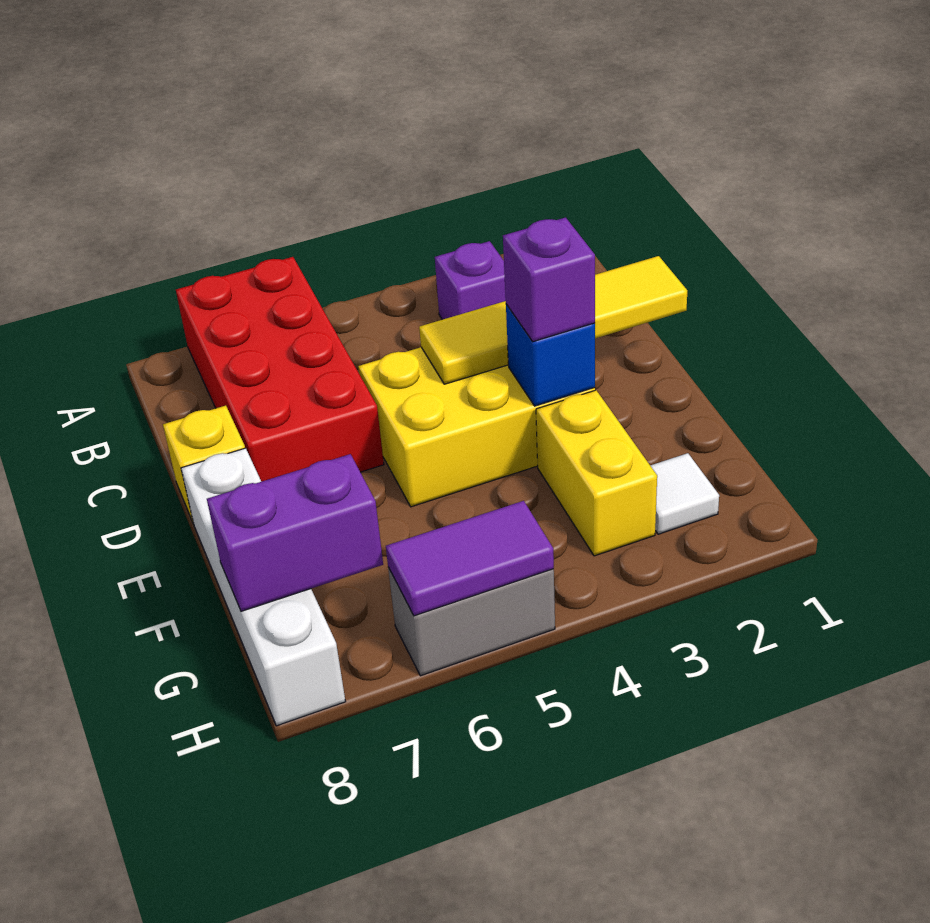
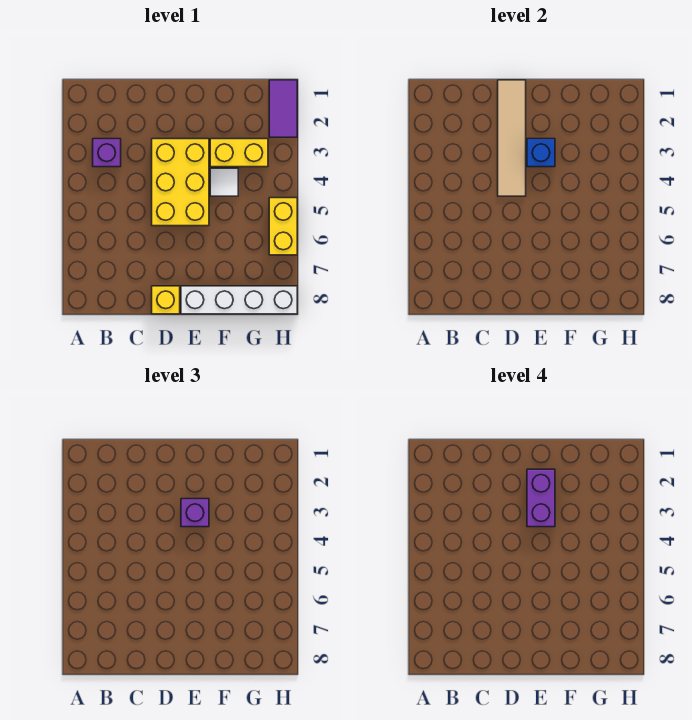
red brick A6:D7 level 1 -> none
yellow tile D1:D4 level 2 -> tan tile D1:D4 level 2
white tile G2 level 1 -> white tile F4 level 1
purple brick G7:G8 level 2 -> purple brick E2:E3 level 4
grey brick H5:H6 level 1 -> yellow brick H5:H6 level 1
purple tile H5:H6 level 2 -> purple tile H1:H2 level 1

